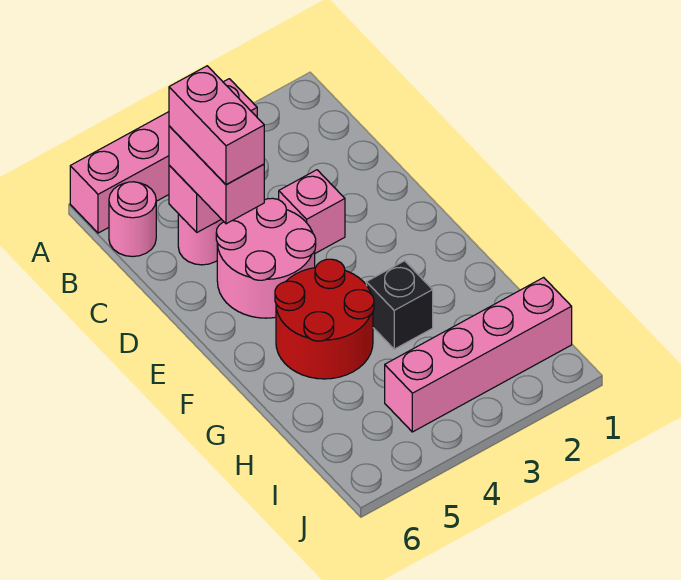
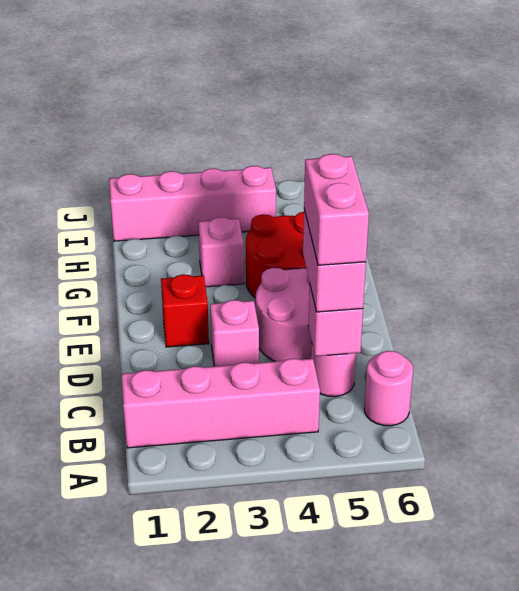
pink brick A3:A6 level 1 -> pink brick B1:B4 level 1
none -> red brick E2 level 1
black brick G3 level 1 -> pink brick G3 level 1

